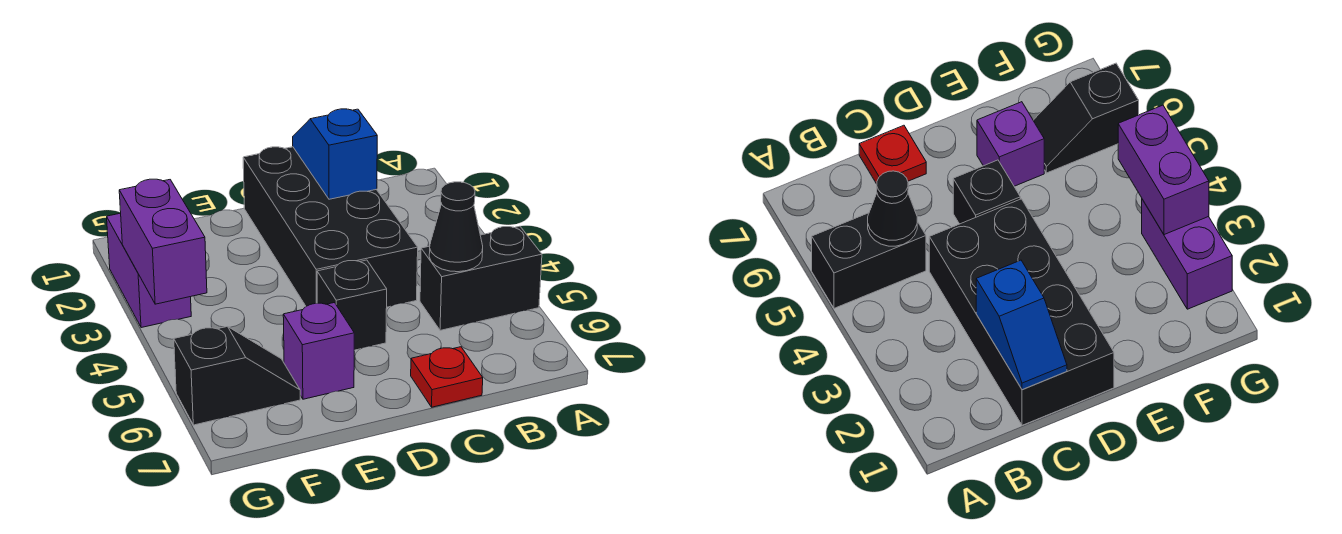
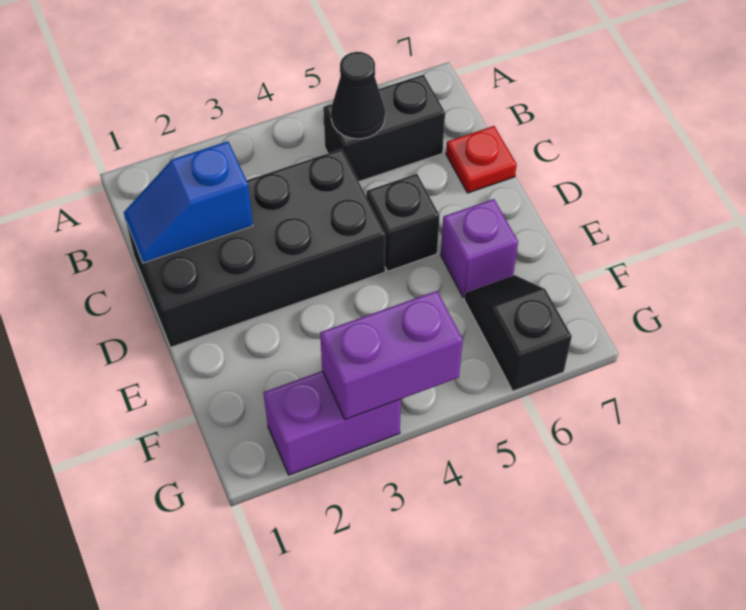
black brick A5:B5 level 1 -> black brick B5:B6 level 1

